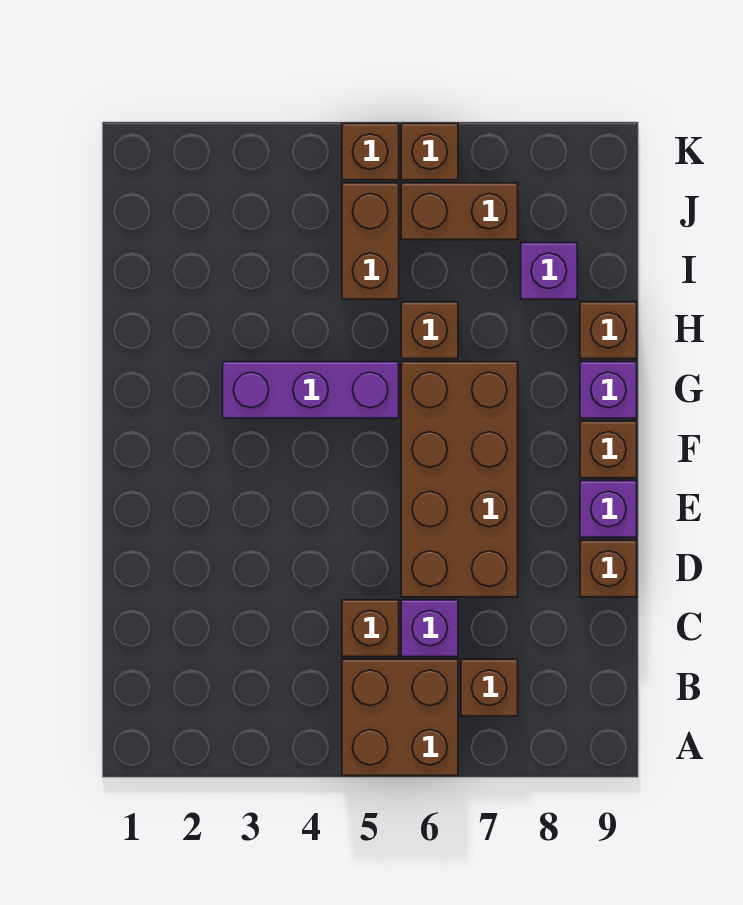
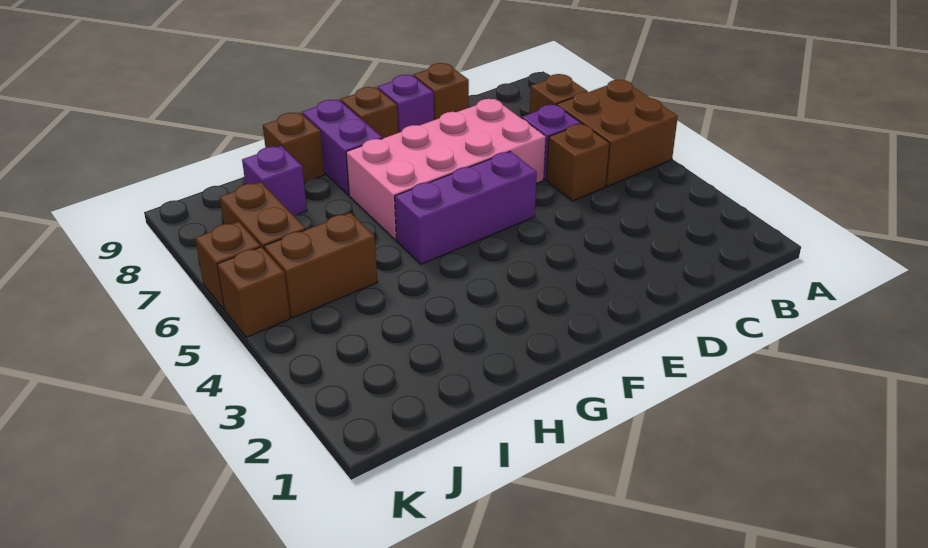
brown brick D6:G7 level 1 -> pink brick D6:G7 level 1
purple brick G3:G5 level 1 -> purple brick E5:G5 level 1
purple brick G9 level 1 -> purple brick G8:G9 level 1
brown brick H6 level 1 -> none

